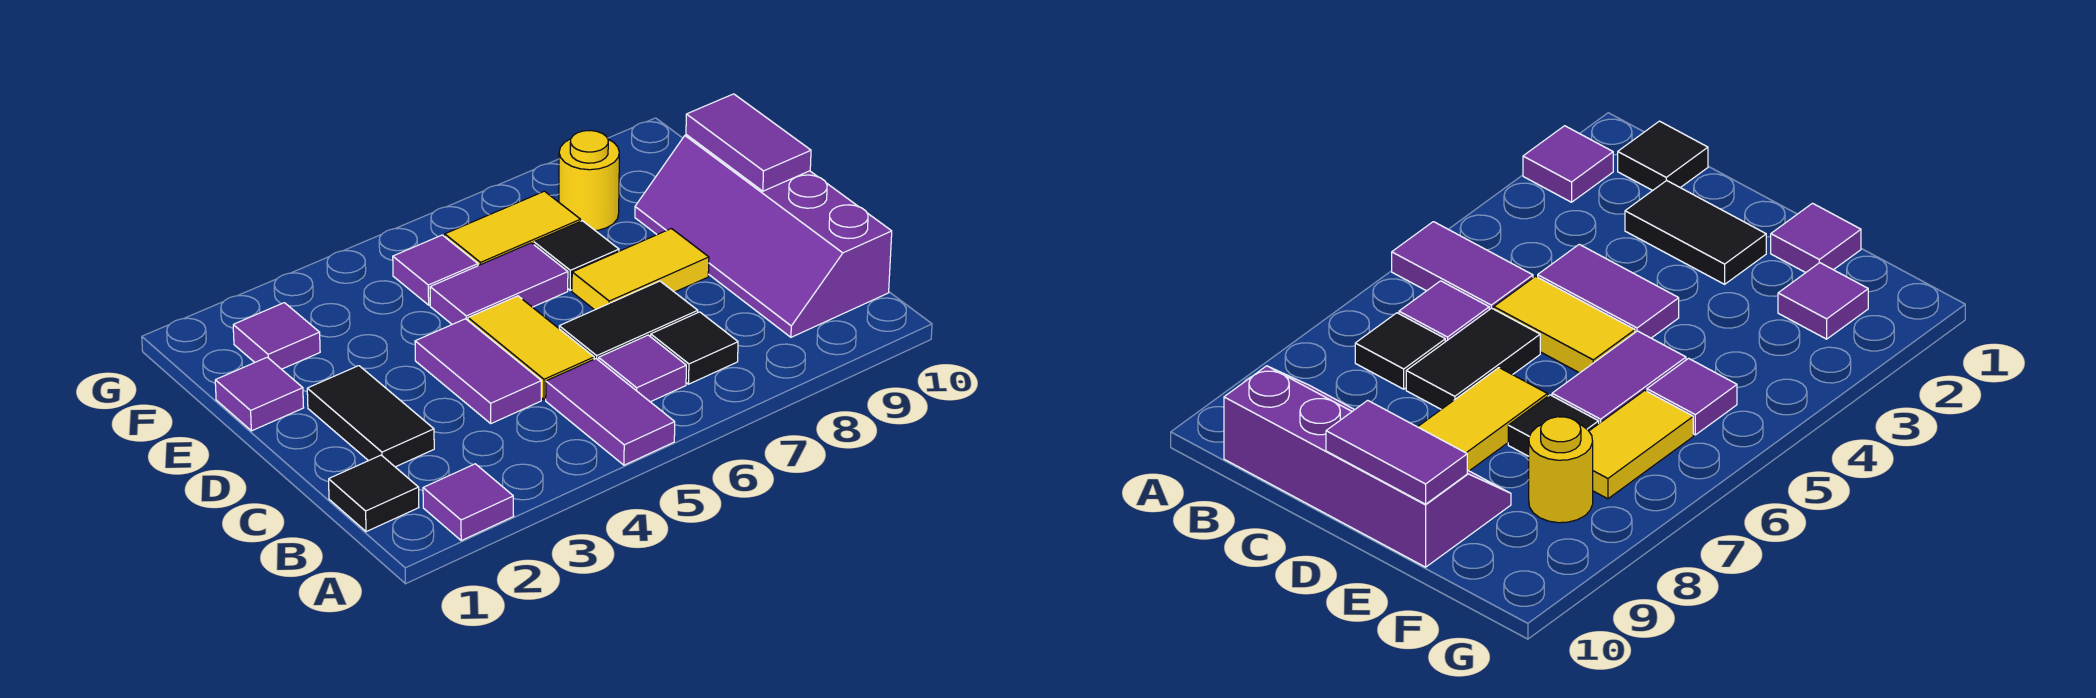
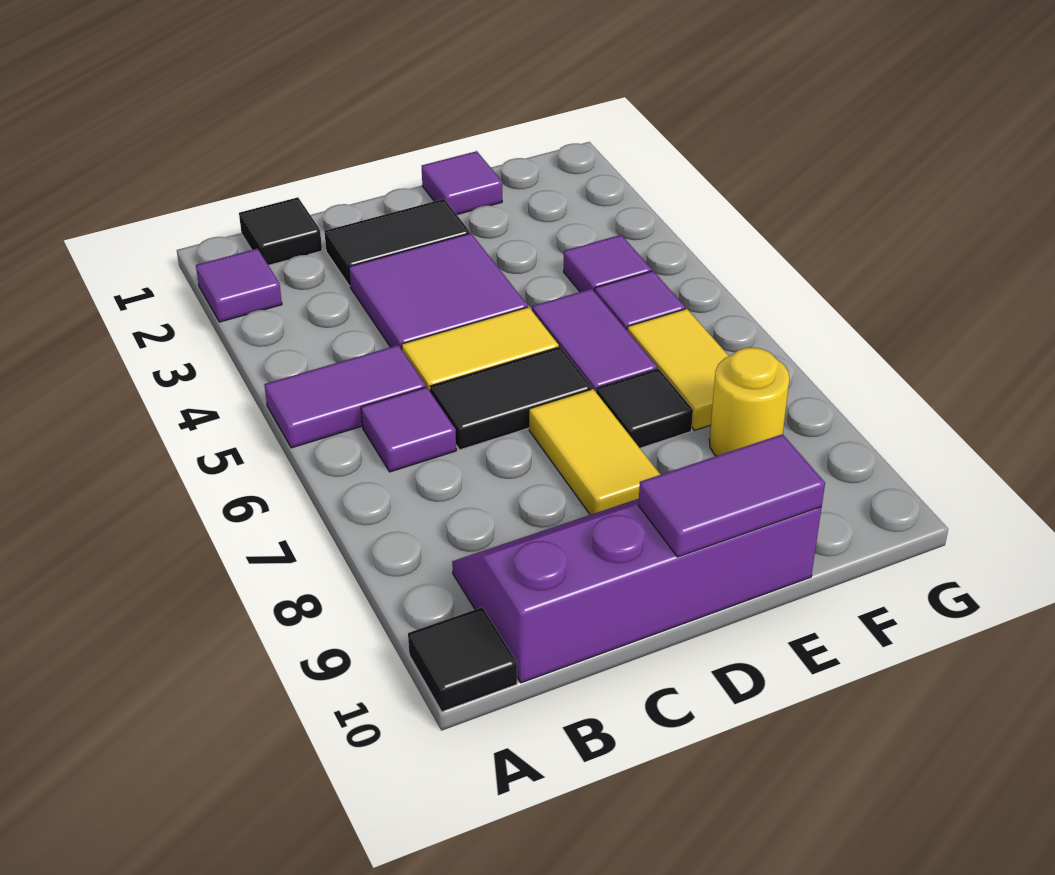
black tile B7 level 1 -> black tile A10 level 1
purple tile C4:D4 level 1 -> purple tile C3:D4 level 1
black tile C6:C7 level 1 -> black tile C6:D6 level 1
purple tile F2 level 1 -> purple tile F4 level 1

